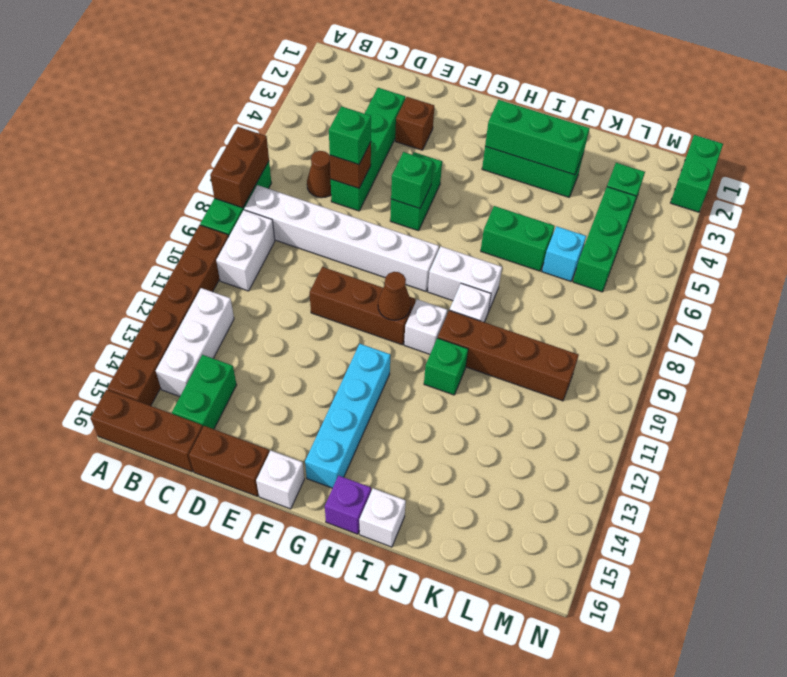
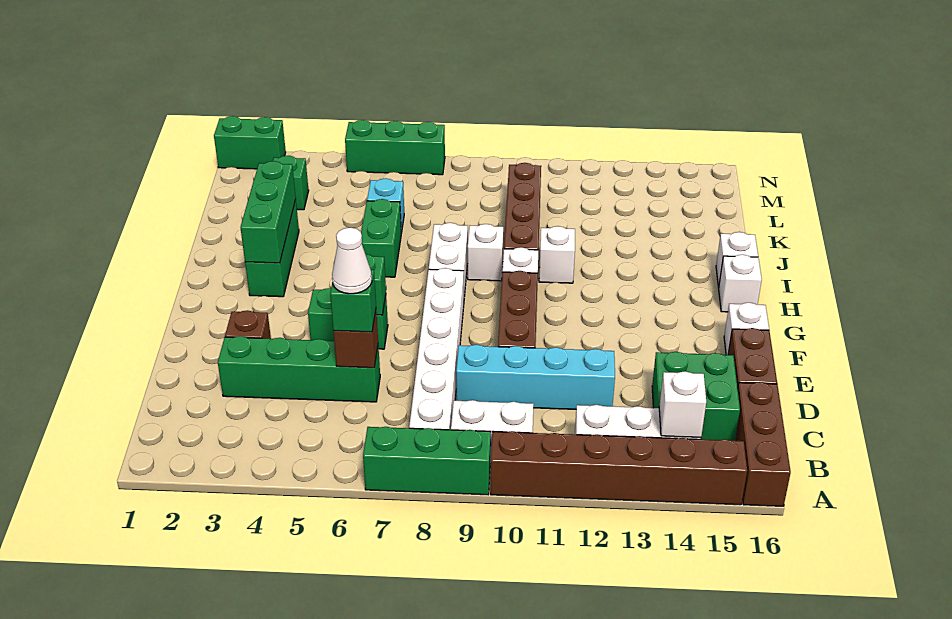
brown brick A7:A8 level 2 -> none
none -> white brick B14 level 2
brown cone C6 level 1 -> none
green brick C14:C15 level 1 -> green brick C14:D15 level 1
none -> white cone D6 level 4
brown cone G10 level 2 -> none
cyan brick G12:G15 level 1 -> cyan brick D9:D12 level 1
purple brick H16 level 1 -> white brick H16 level 1
green brick I11 level 1 -> white brick I11 level 1
green brick L4:L6 level 1 -> green brick N5:N7 level 1

